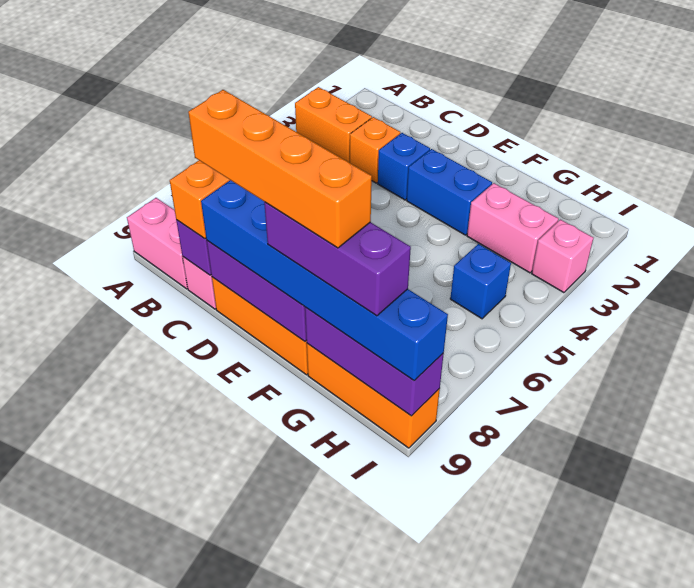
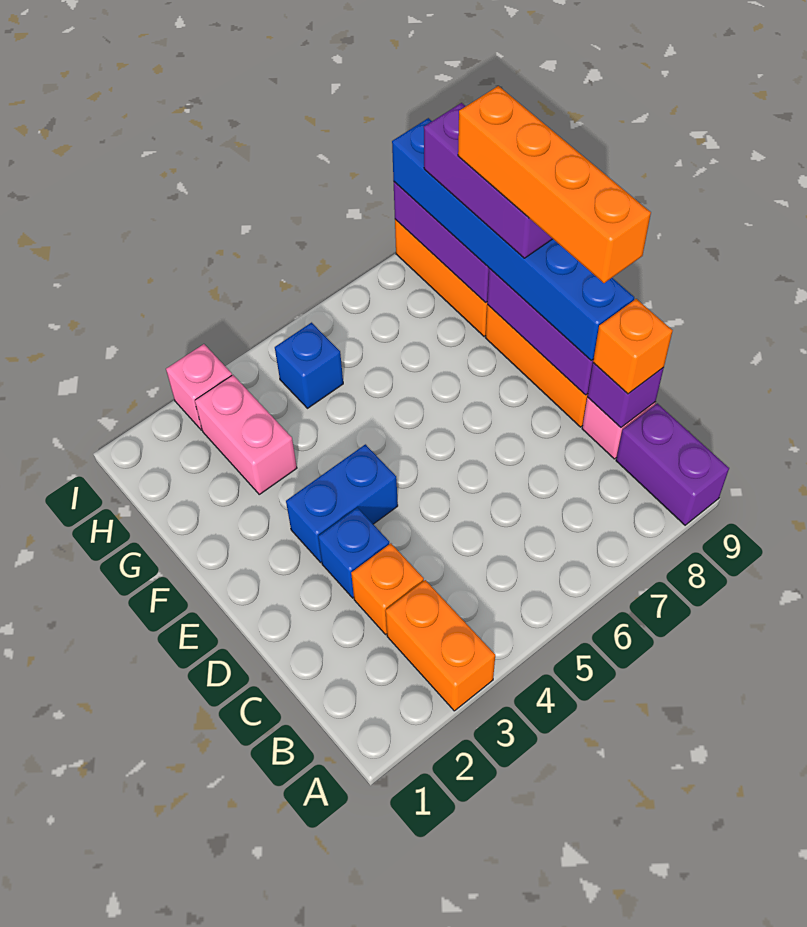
pink brick A9:B9 level 1 -> purple brick A9:B9 level 1
blue brick E3:F3 level 1 -> blue brick E3:E4 level 1

